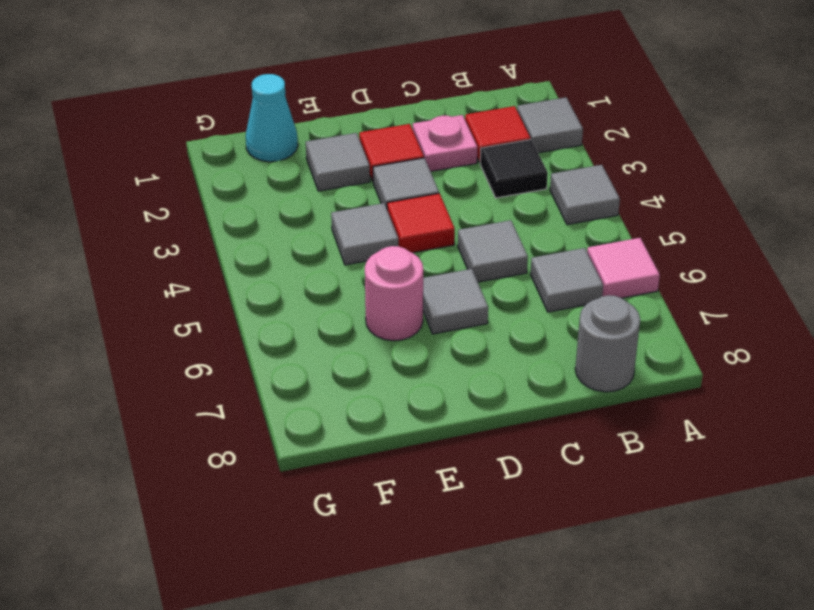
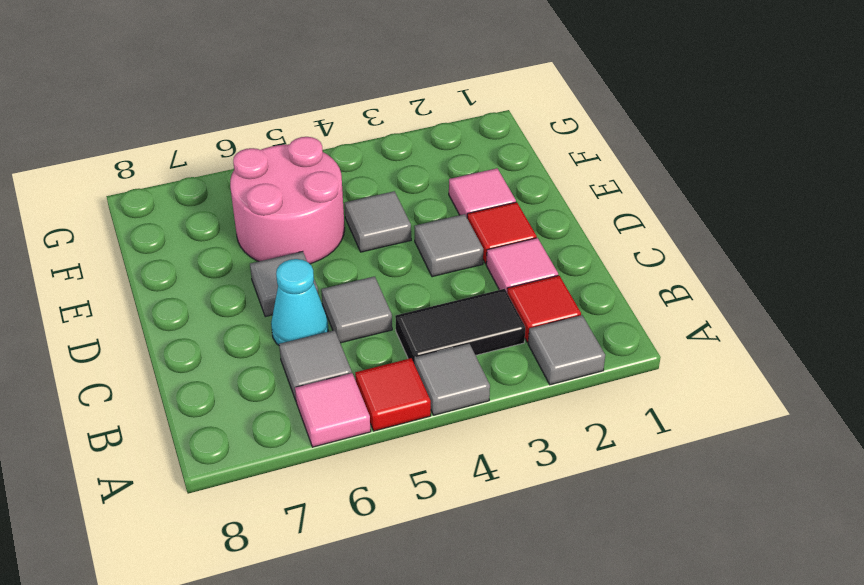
black tile B3 level 1 -> black tile B3:B4 level 1
grey round brick B8 level 1 -> none
pink plate C2 level 1 -> pink tile C2 level 1
red tile D4 level 1 -> red tile A5 level 1
grey tile E2 level 1 -> pink tile E2 level 1
pink round brick E6 level 1 -> pink round brick E5:F6 level 1
cyan cone F1 level 1 -> cyan cone C6 level 1

